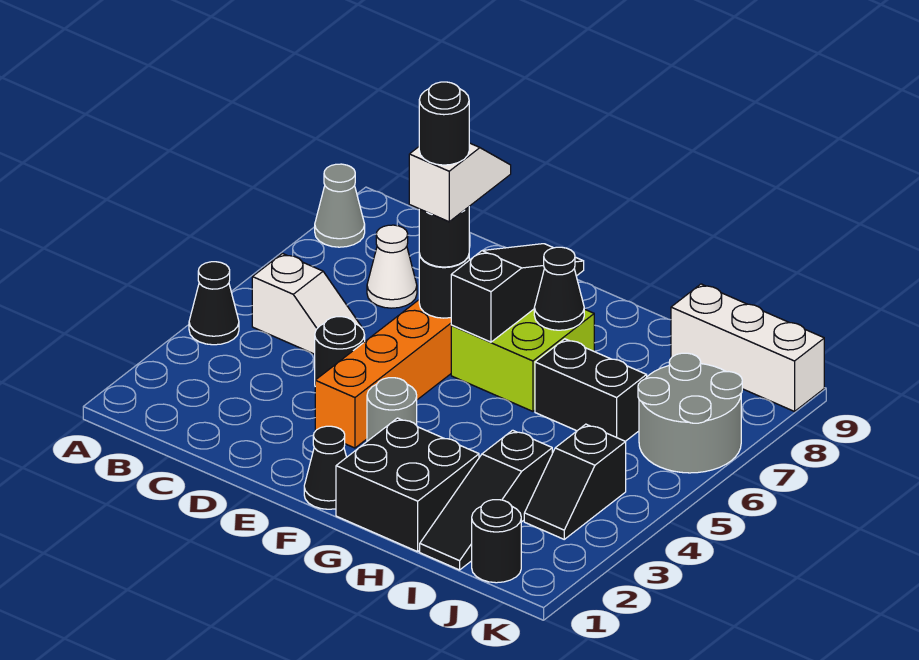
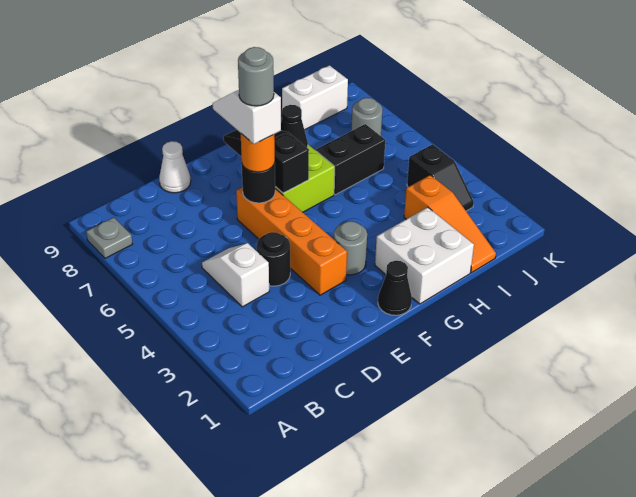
black cone A4 level 1 -> none
grey cone A8 level 1 -> grey plate A8 level 1
white slope B5:C5 level 1 top B -> white slope C4:C5 level 1 top 4
white cone C7 level 1 -> white cone D9 level 1
black round brick E6 level 3 -> orange round brick E6 level 3
black round brick E6 level 5 -> grey round brick E6 level 5
black brick G1:H2 level 1 -> white brick G1:H2 level 1
black slope I1:I3 level 1 top 3 -> orange slope I1:I3 level 1 top 3
white brick I9:K9 level 1 -> white brick I9:J9 level 1
black round brick J1 level 1 -> none
grey round brick J6:K7 level 1 -> grey round brick J7 level 1

